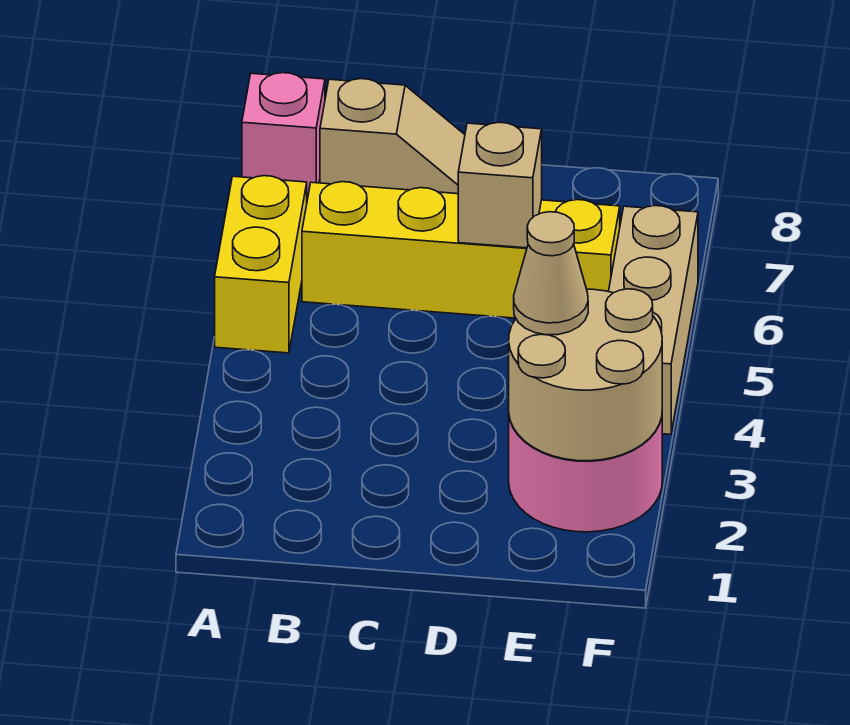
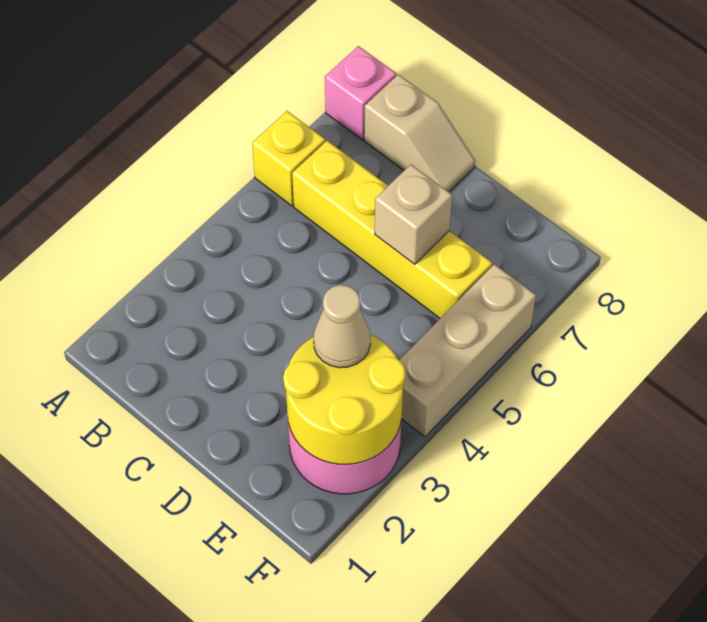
yellow brick A5:A6 level 1 -> yellow brick A6 level 1
tan round brick E2:F3 level 2 -> yellow round brick E2:F3 level 2

